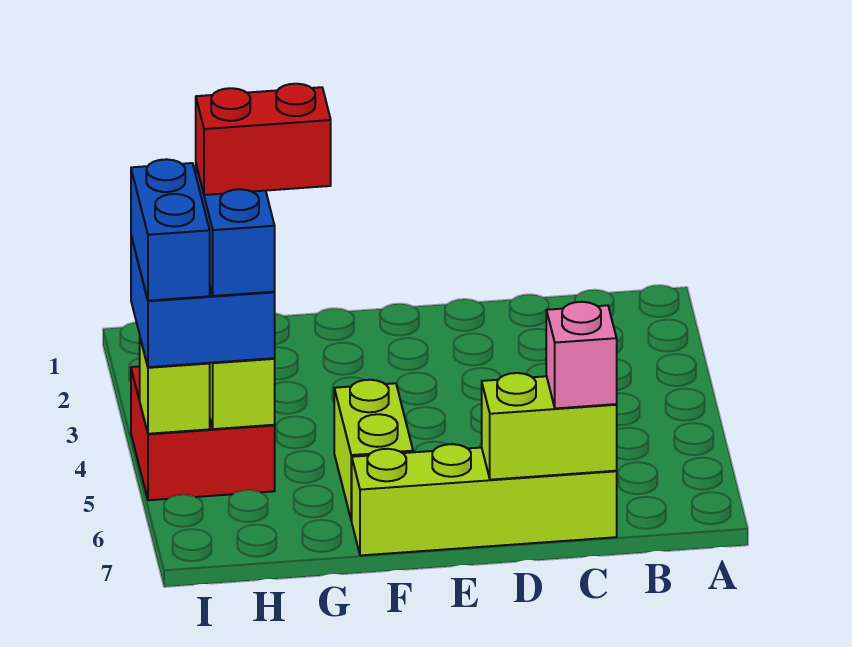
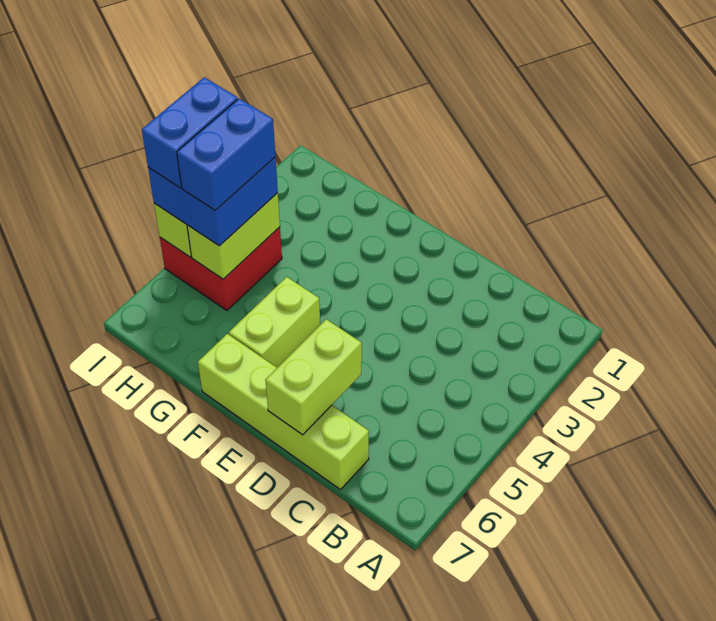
lime brick C7:D7 level 2 -> lime brick D6:D7 level 2
pink brick C7 level 3 -> none
red brick G4:H4 level 5 -> none

